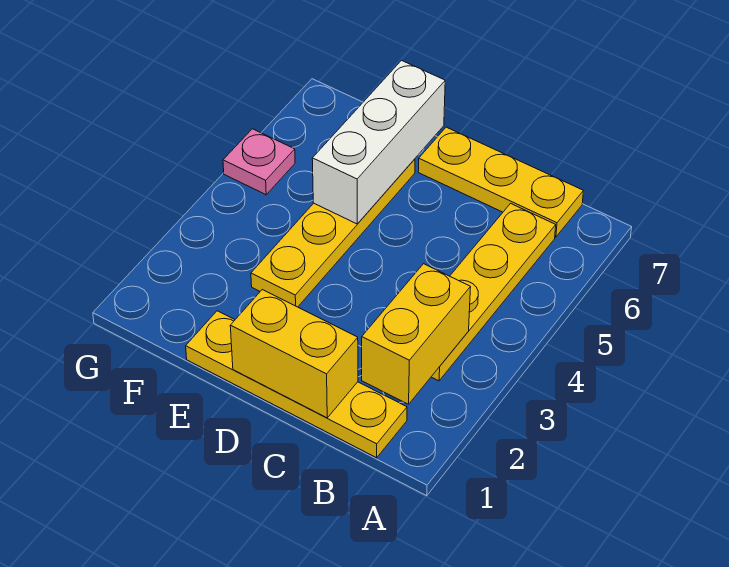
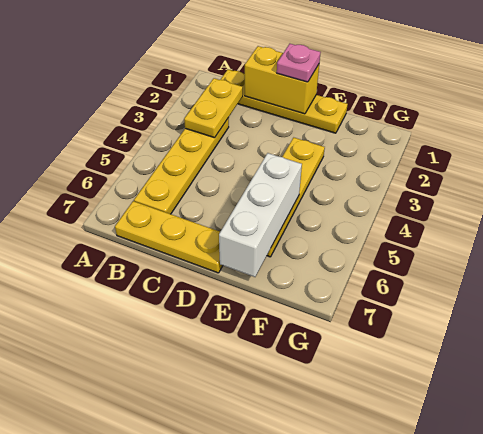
yellow brick B2:B3 level 2 -> yellow plate B2:B3 level 2
pink plate G5 level 1 -> pink plate D1 level 3

